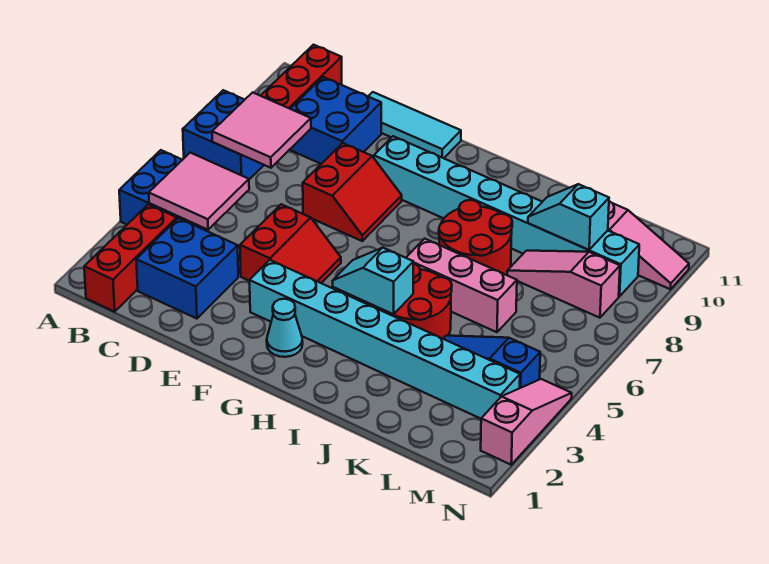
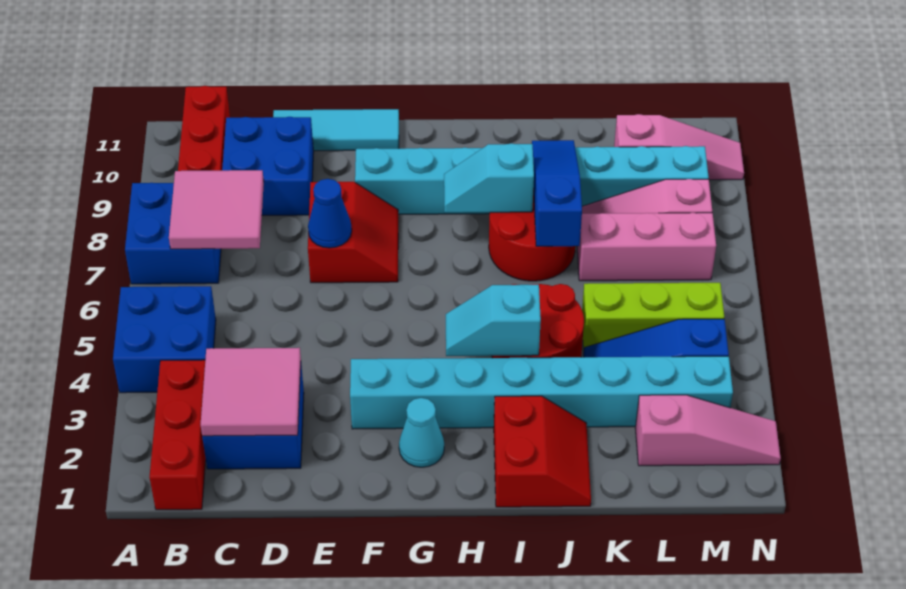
pink tile B4:C5 level 2 -> pink tile C2:D3 level 2
red slope E4:F5 level 1 top E -> red slope I1:J2 level 1 top I
none -> blue cone E7 level 2
pink brick I6:K6 level 1 -> pink brick K7:M7 level 1
none -> blue slope J7:J9 level 2 top 7
none -> lime brick K5:M5 level 1
cyan slope K9:L9 level 2 top L -> cyan slope H8:I8 level 2 top I
pink slope N2:N4 level 1 top 2 -> pink slope L2:N2 level 1 top L

